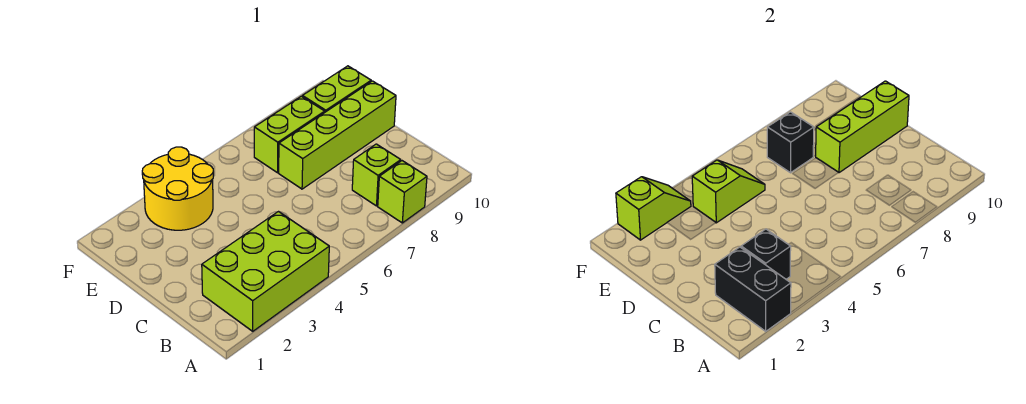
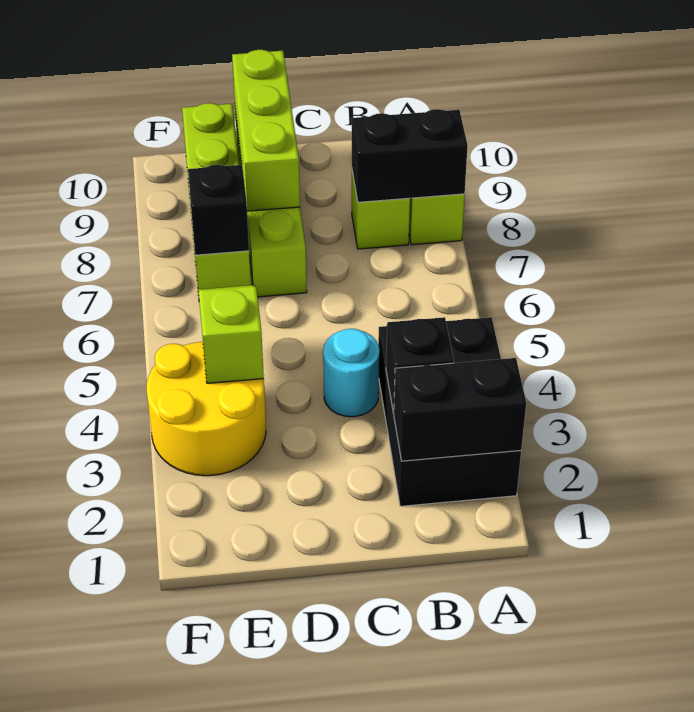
lime brick A2:B4 level 1 -> black brick A2:B4 level 1
none -> black brick A8:B8 level 2
none -> cyan round brick C4 level 1
lime slope F2:F3 level 2 top 2 -> none

